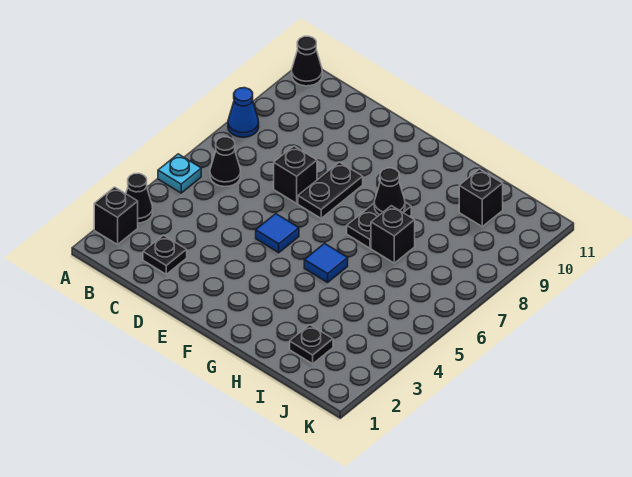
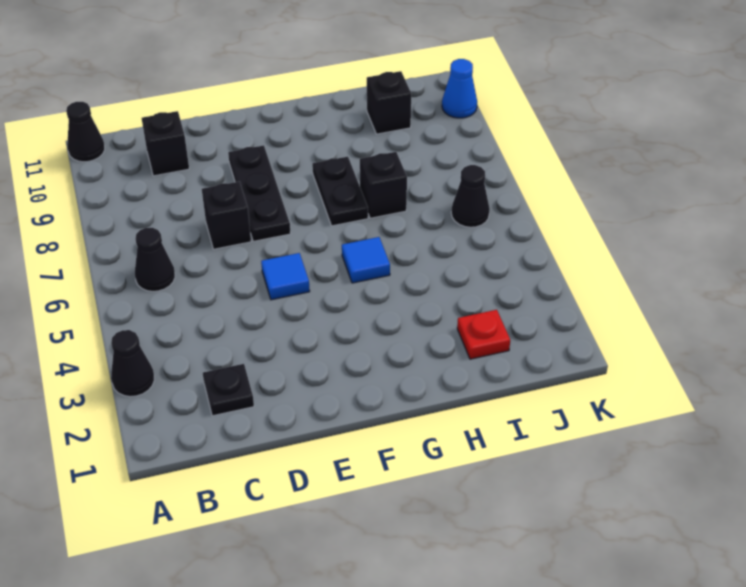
black brick A2 level 1 -> black brick C10 level 1
cyan plate A5 level 1 -> none
blue cone A8 level 1 -> blue cone K10 level 1
black plate E7:E8 level 1 -> black plate E7:E9 level 1
black cone G8 level 2 -> black cone J6 level 1
black plate I2 level 1 -> red plate I2 level 1

